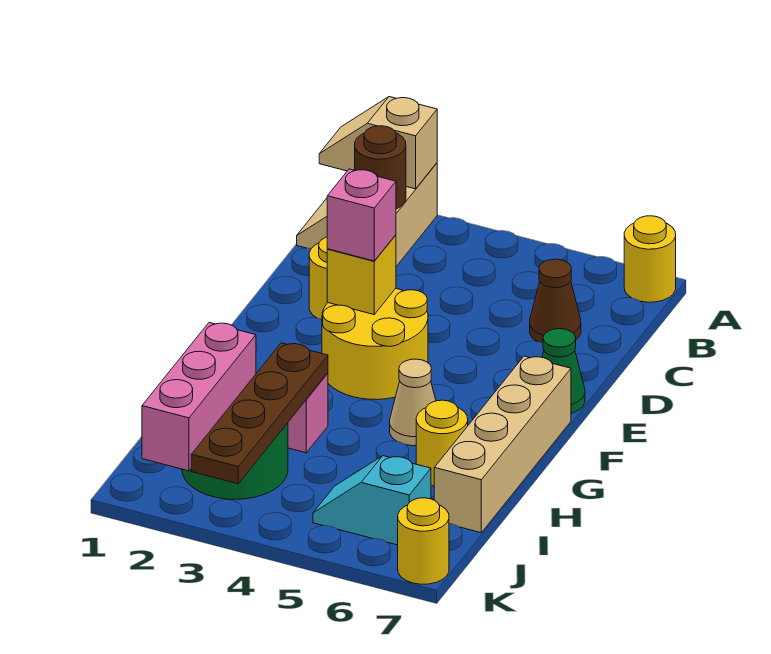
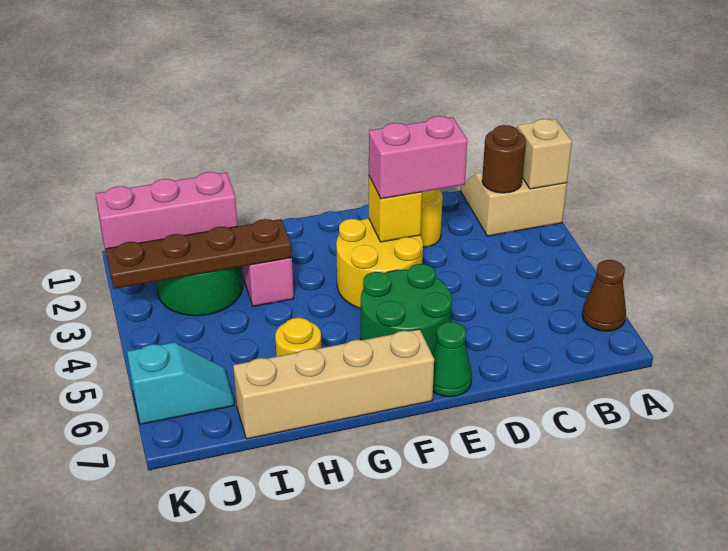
yellow round brick A7 level 1 -> none
brown cone C6 level 1 -> brown cone A6 level 1
pink brick E3 level 3 -> pink brick D3:E3 level 3
none -> green round brick E5:F6 level 1
tan cone G5 level 1 -> none
cyan slope J5:J6 level 1 top 6 -> cyan slope J6:K6 level 1 top K
yellow round brick K7 level 1 -> none

